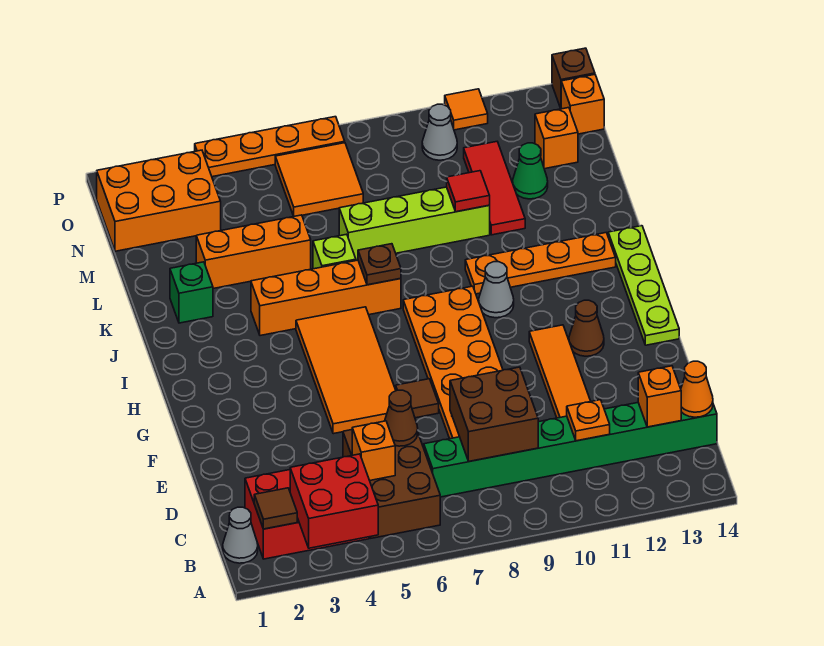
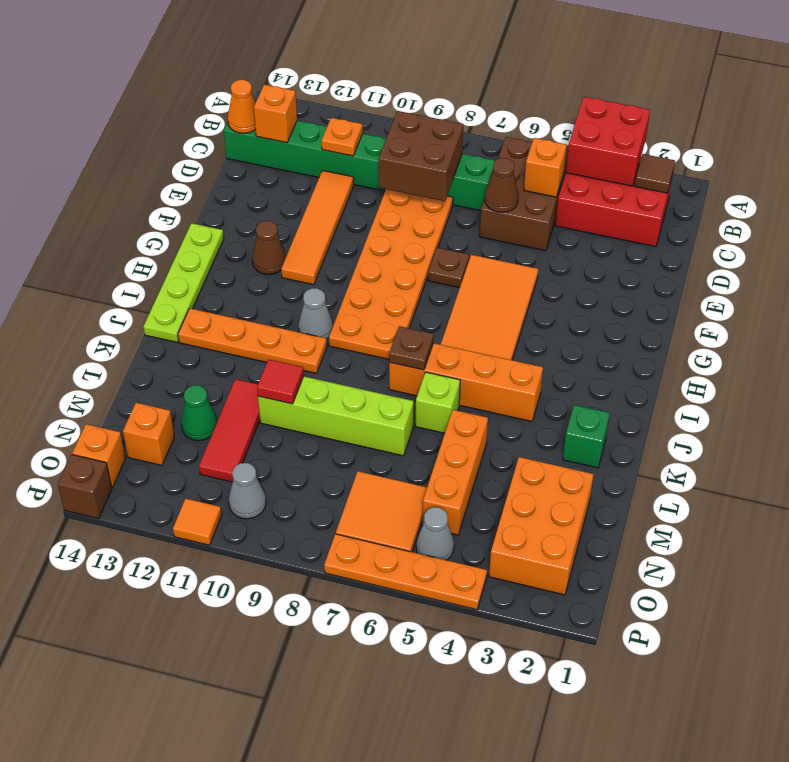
grey cone B1 level 1 -> grey cone O5 level 1
brown tile F7 level 1 -> brown plate F7 level 1
orange brick L3:L5 level 1 -> orange brick L5:N5 level 1
orange brick N1:O3 level 1 -> orange brick M2:O3 level 1

